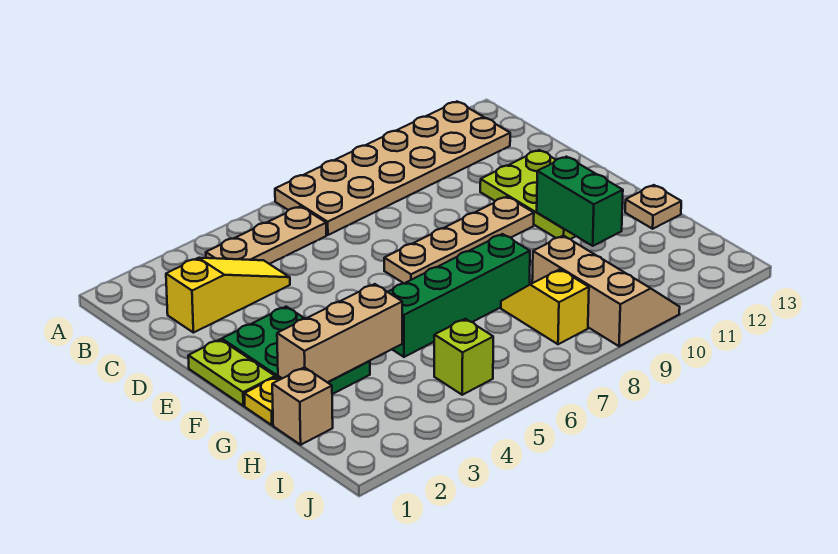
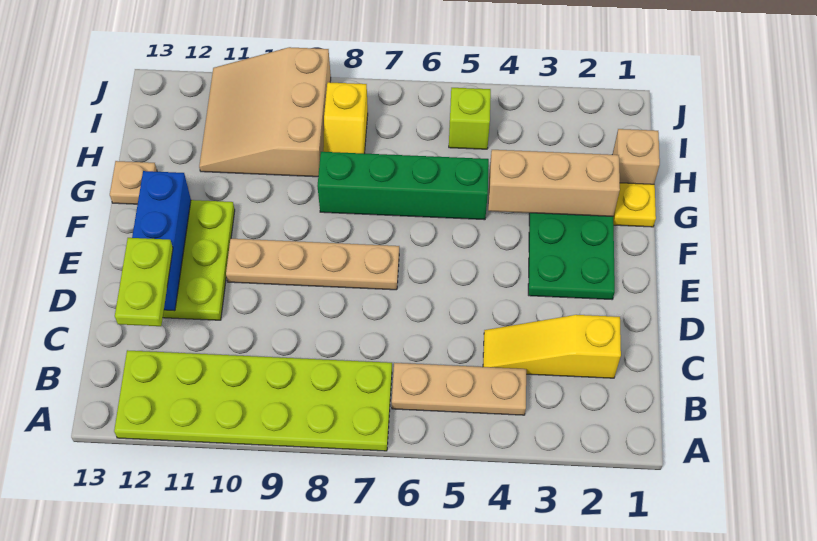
tan plate A7:B12 level 1 -> lime plate A7:B12 level 1
none -> blue brick D12:F12 level 2
lime plate E1:F1 level 1 -> lime plate C12:D12 level 3
green brick F11:G11 level 2 -> none
tan slope H9:J10 level 1 top 9 -> tan slope H9:J11 level 1 top 9

